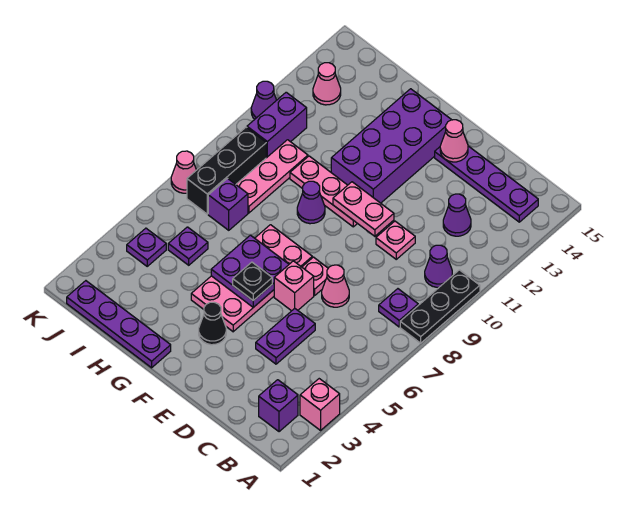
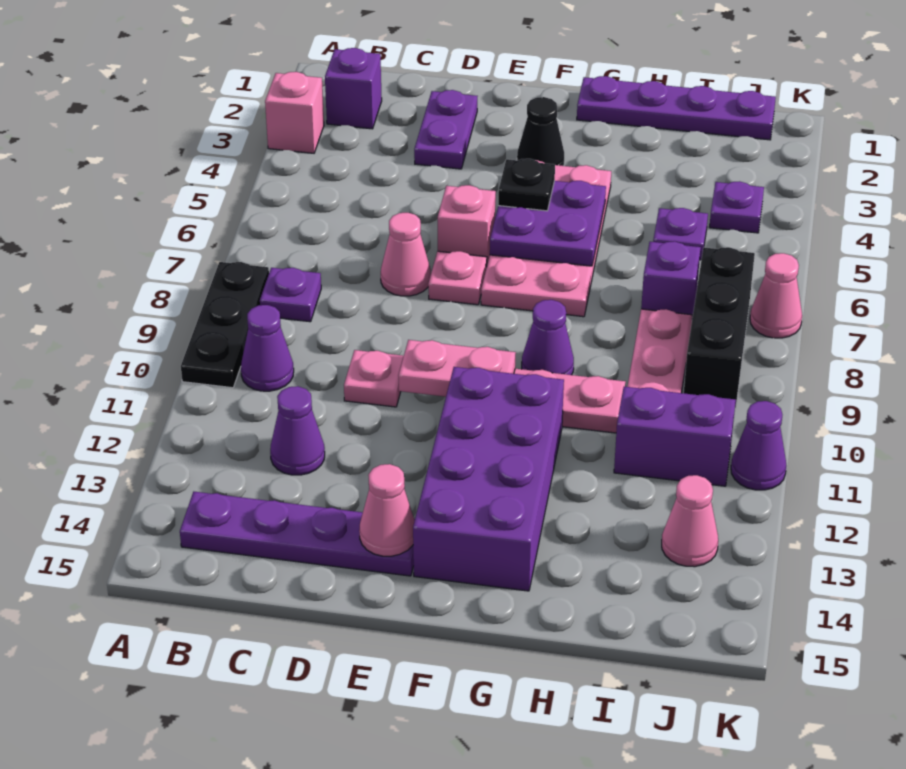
purple plate D4:D5 level 1 -> purple plate D2:D3 level 1
purple brick J10:J11 level 1 -> purple brick I11:J11 level 1

